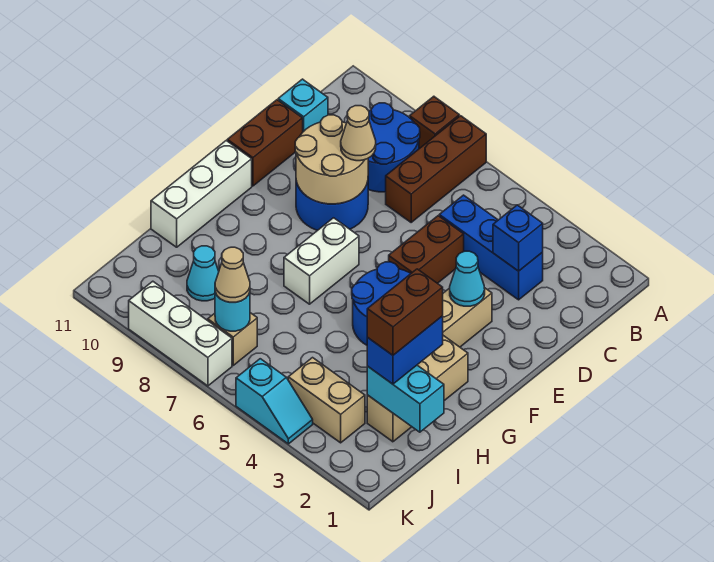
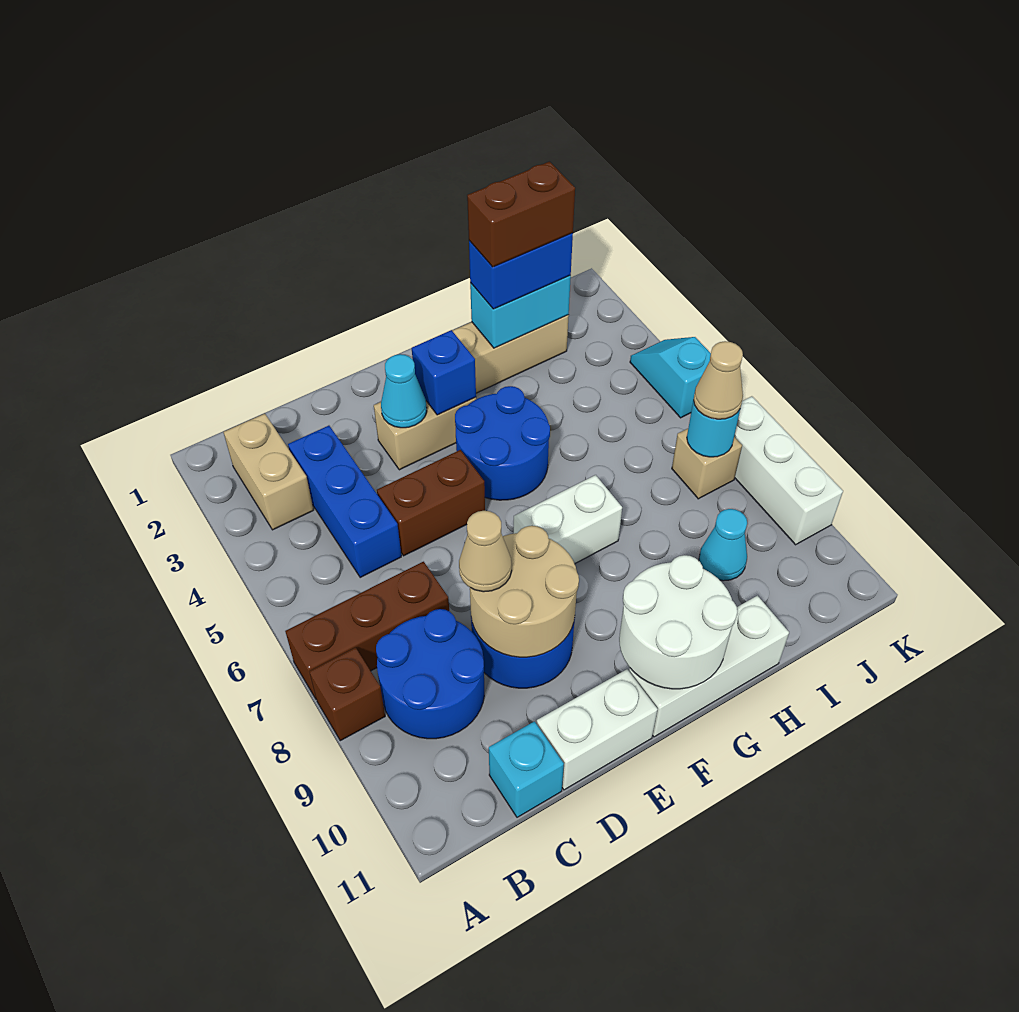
blue brick C3 level 2 -> blue brick F3 level 2
brown brick D11:E11 level 1 -> white brick D11:E11 level 1
none -> white round brick F10:G11 level 2
cyan brick I1:I2 level 2 -> cyan brick H2:I2 level 2
tan brick J3:J4 level 1 -> tan brick B2:B3 level 1

